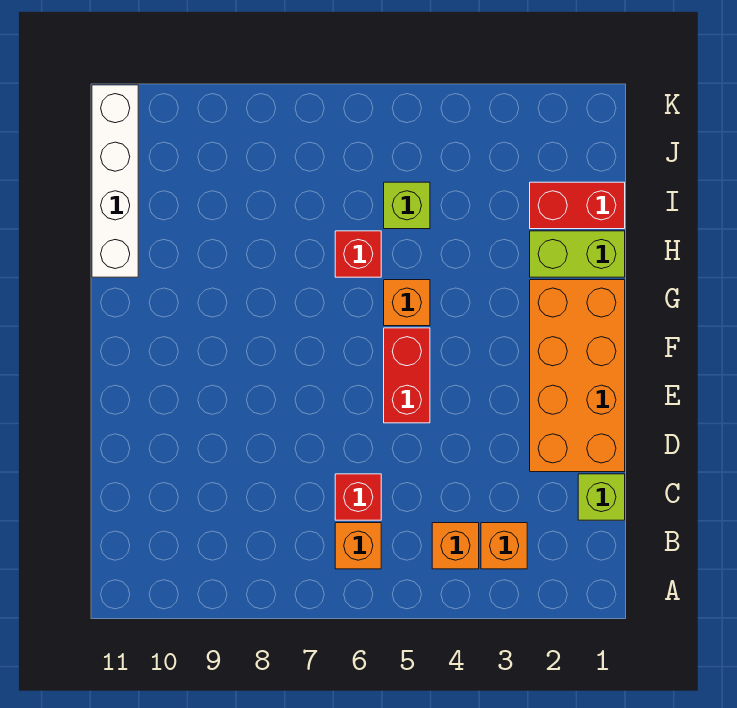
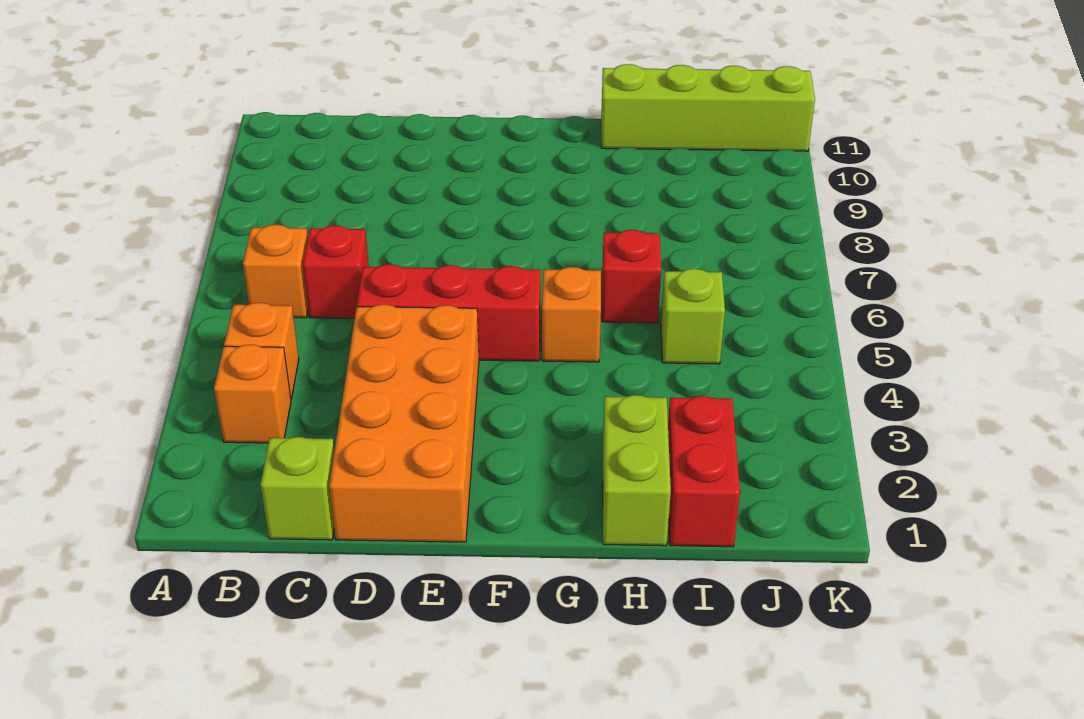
orange brick D1:G2 level 1 -> orange brick D1:E4 level 1
red brick E5:F5 level 1 -> red brick D5:F5 level 1
white brick H11:K11 level 1 -> lime brick H11:K11 level 1

